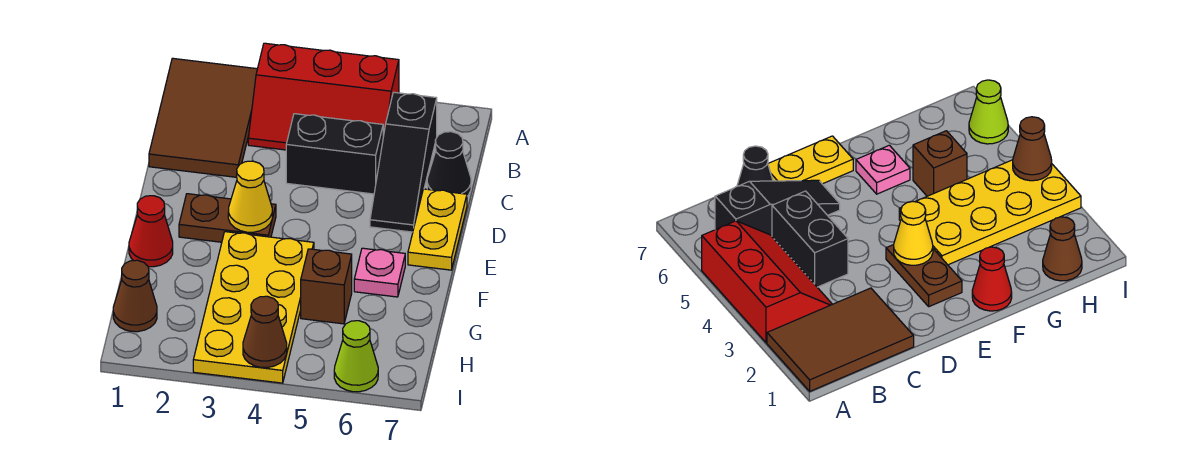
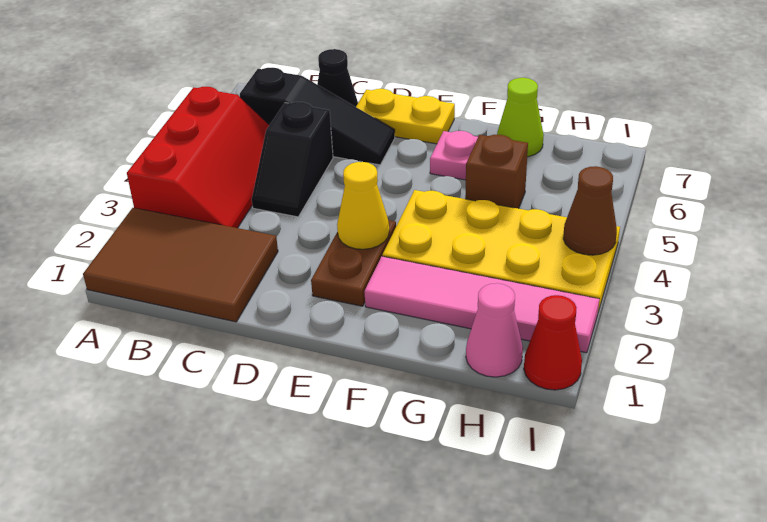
black brick C4:C5 level 1 -> black slope C4:C5 level 1 top 5
red cone F1 level 1 -> red cone I1 level 1
none -> pink tile F2:I2 level 1
brown cone H1 level 1 -> pink cone H1 level 1
lime cone I6 level 1 -> lime cone G7 level 1

